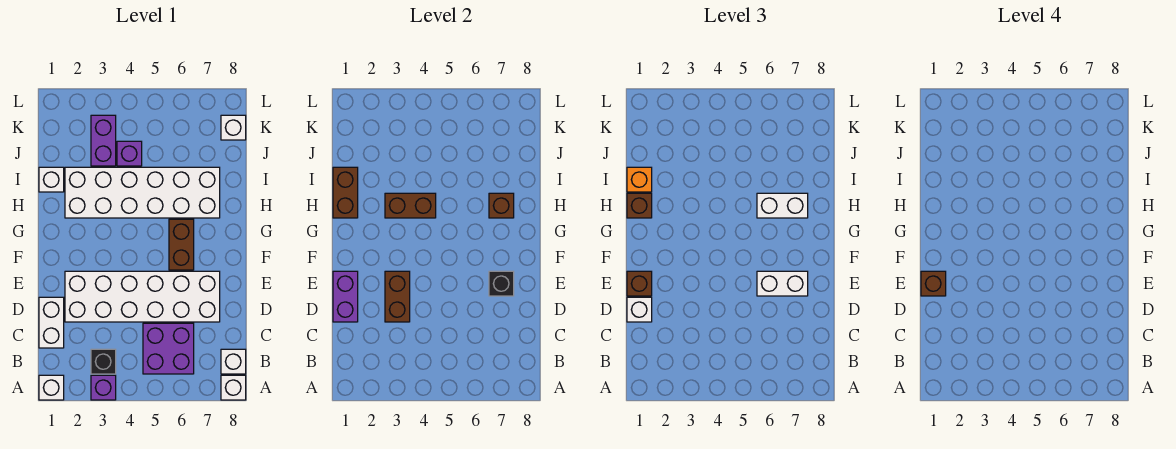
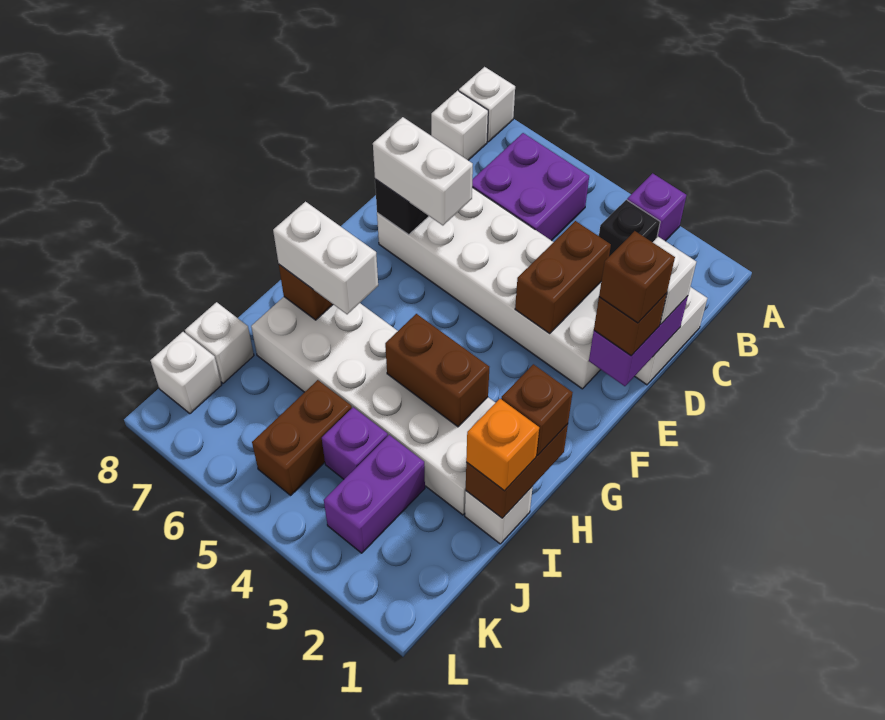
white brick A1 level 1 -> white brick J8 level 1
brown brick F6:G6 level 1 -> brown brick J5:K5 level 1

